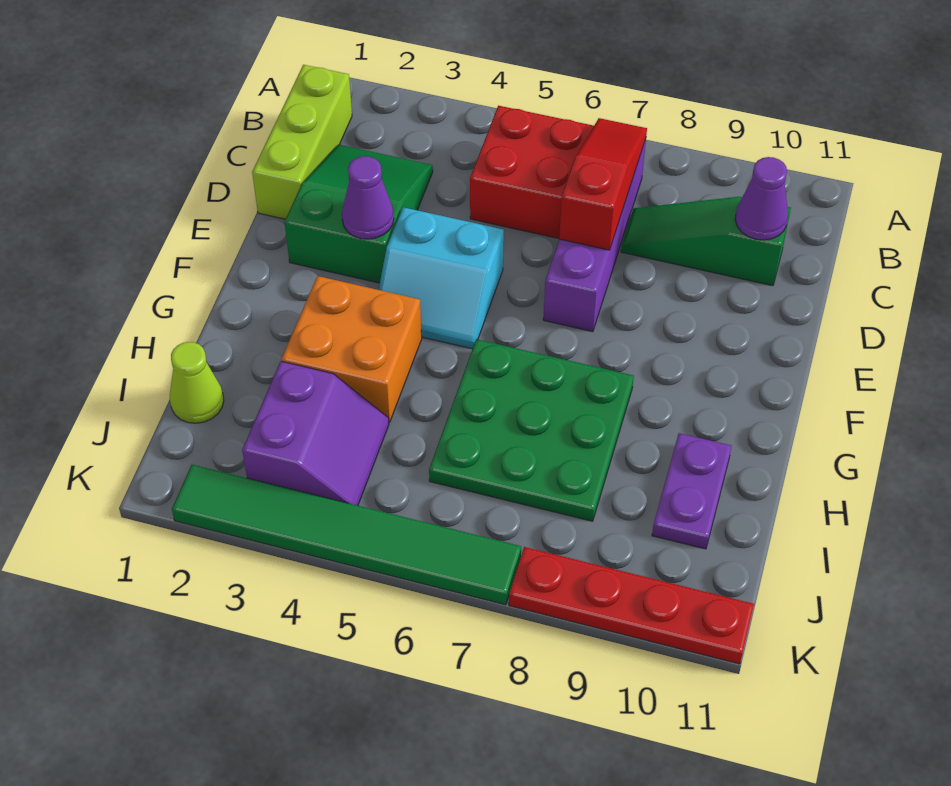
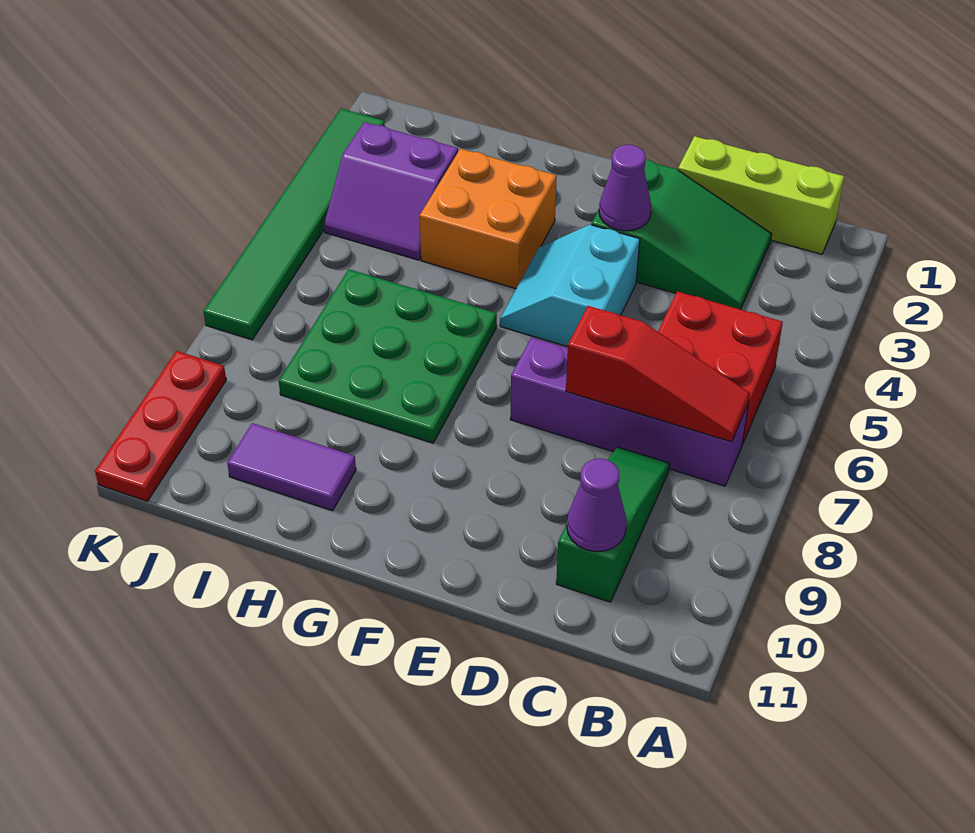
purple plate H10:I10 level 1 -> purple tile H10:I10 level 1
lime cone I1 level 1 -> none
red plate K8:K11 level 1 -> red plate K9:K11 level 1

